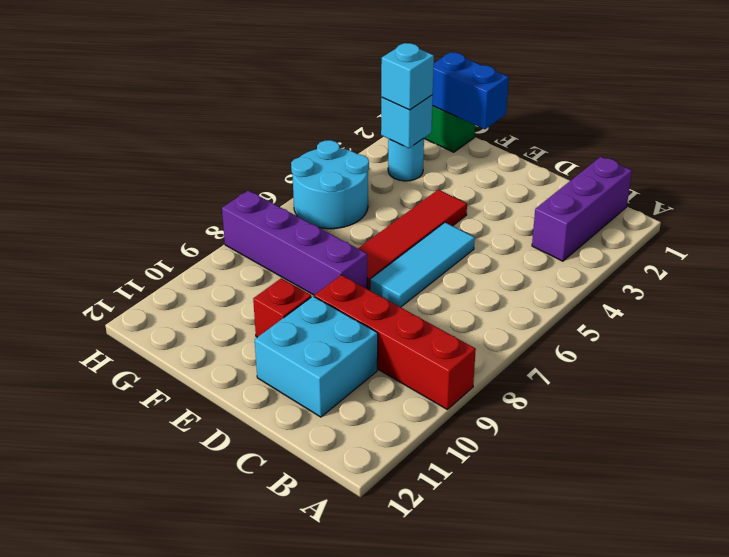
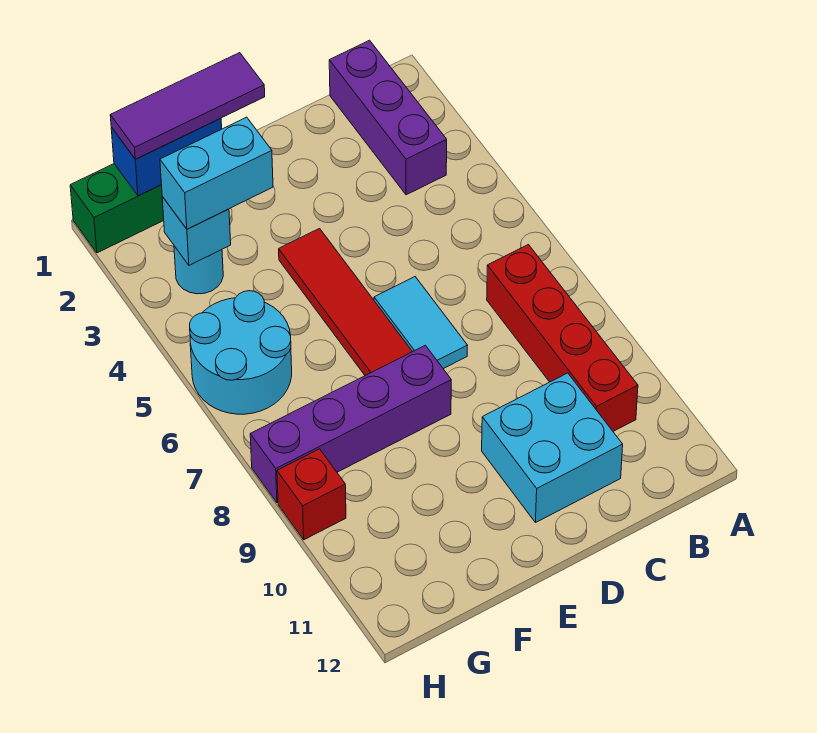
red brick A9:D9 level 1 -> red brick B7:B10 level 1
cyan tile D5:D7 level 1 -> cyan tile D6:D7 level 1
none -> purple tile E1:G1 level 3
red brick E10 level 1 -> red brick H9 level 1
cyan brick G3 level 3 -> cyan brick F3:G3 level 3

